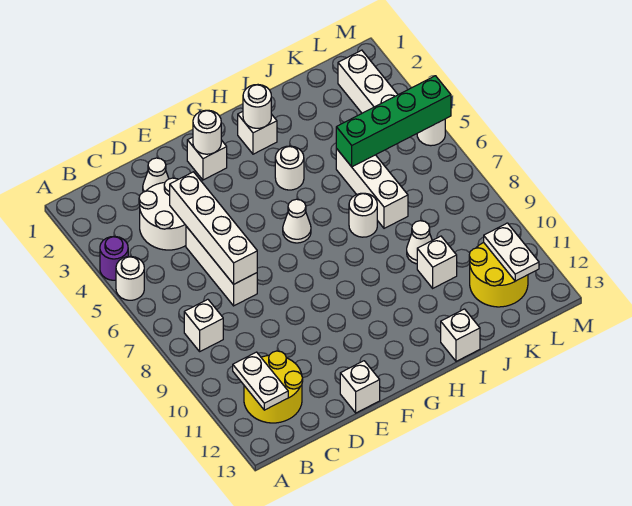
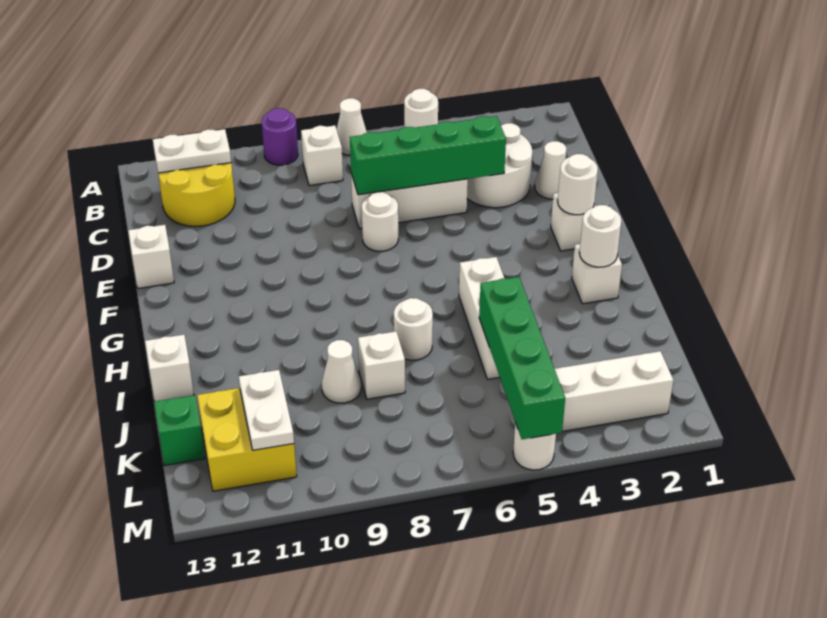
purple round brick A4 level 1 -> purple round brick A9 level 1
white brick D4:D7 level 2 -> green brick D4:D7 level 2
white cone G6 level 1 -> white cone A7 level 1
white round brick H4 level 1 -> white round brick E7 level 1
white brick J5:J7 level 1 -> white brick H5:J5 level 1
white brick J10 level 1 -> white brick J8 level 1
yellow round brick K11:L12 level 1 -> yellow brick K11:L12 level 1
none -> green brick K13 level 1
white plate L11:L12 level 2 -> white plate K11:L11 level 2

